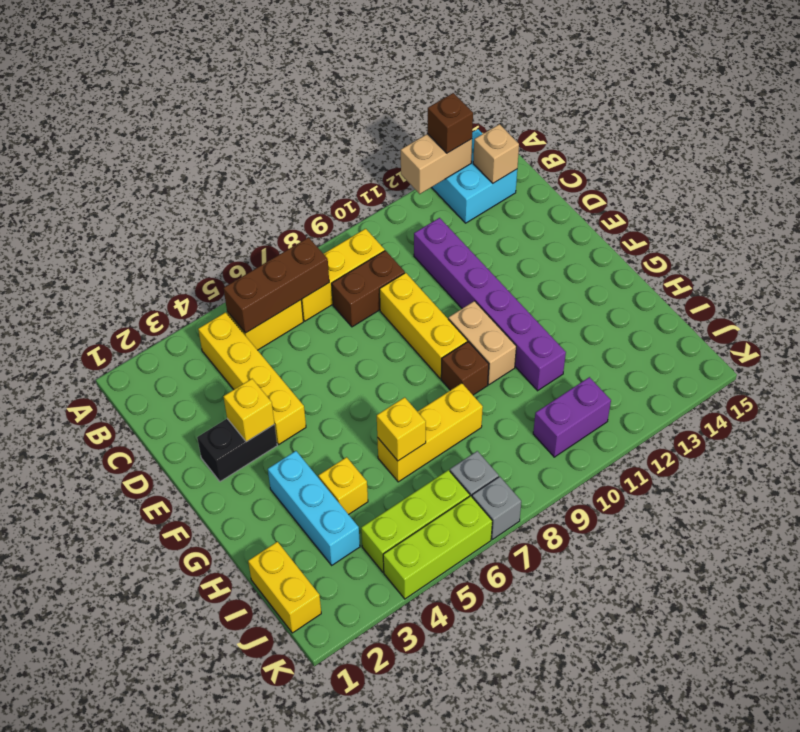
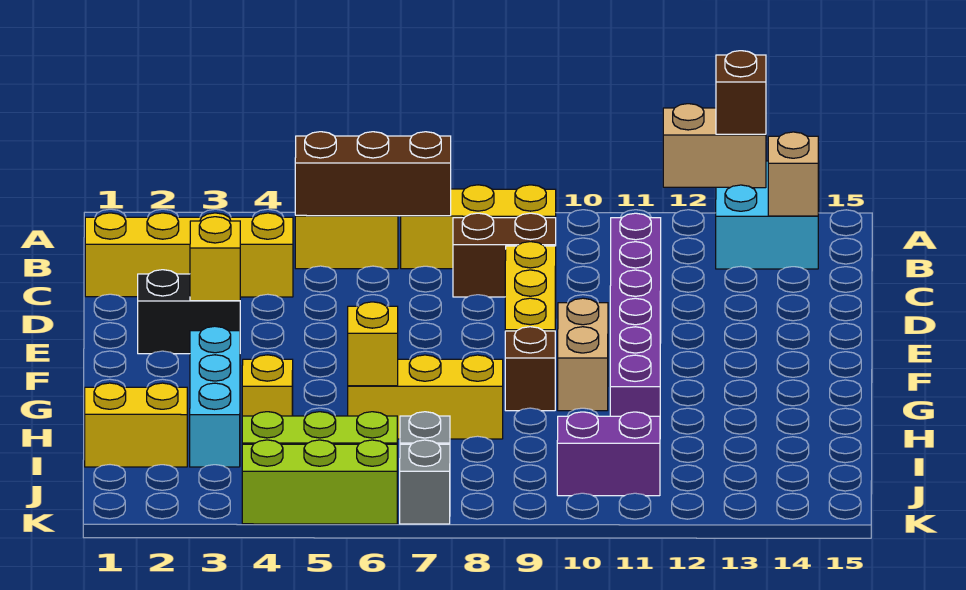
yellow brick B4:E4 level 1 -> yellow brick C1:C4 level 1
yellow brick I1:J1 level 1 -> yellow brick I1:I2 level 1

